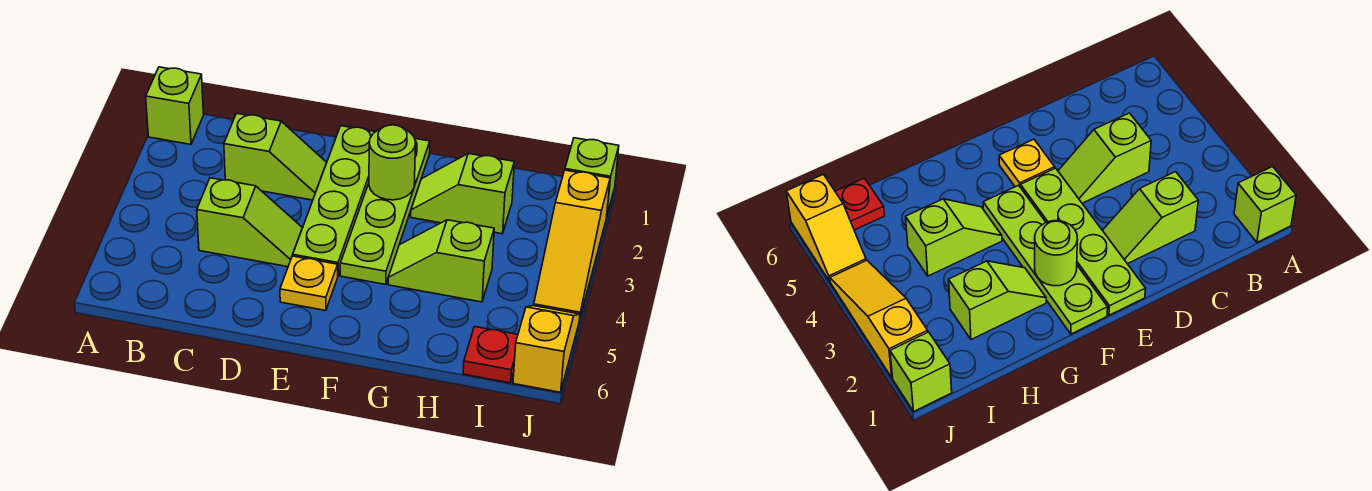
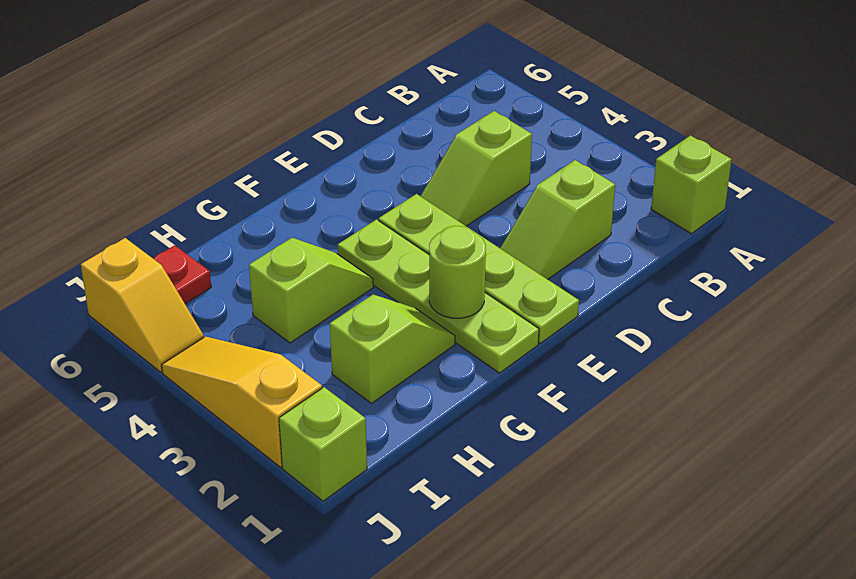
yellow plate E5 level 1 -> none

